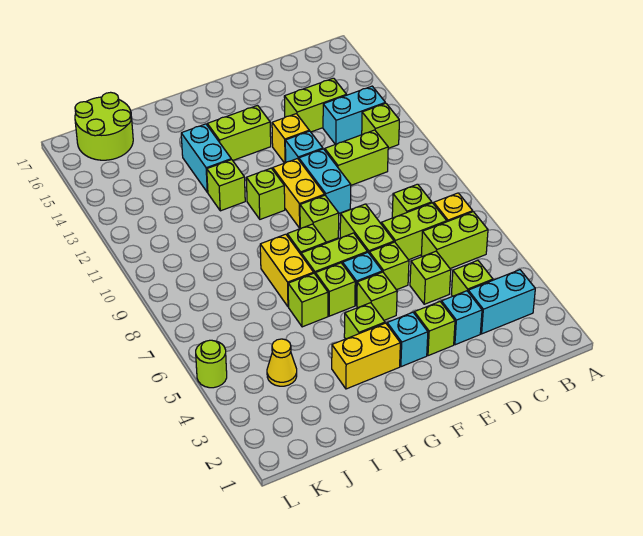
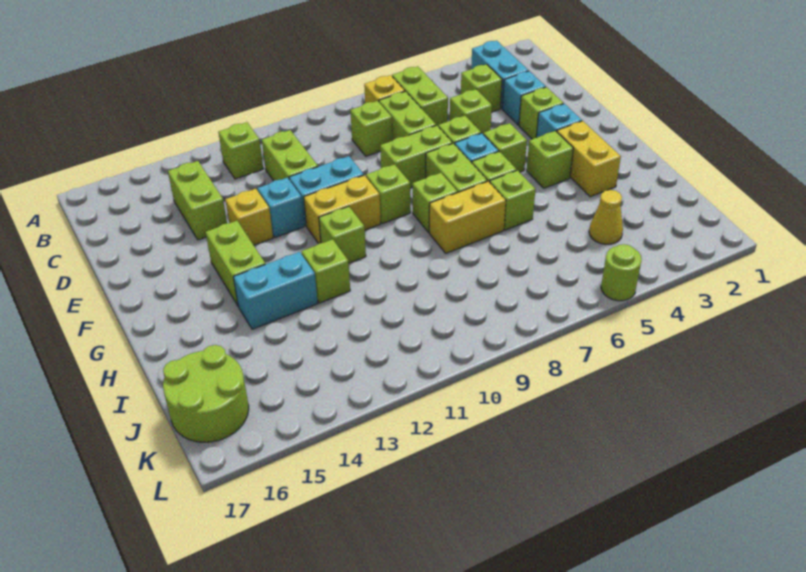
cyan brick B13:C13 level 1 -> none

